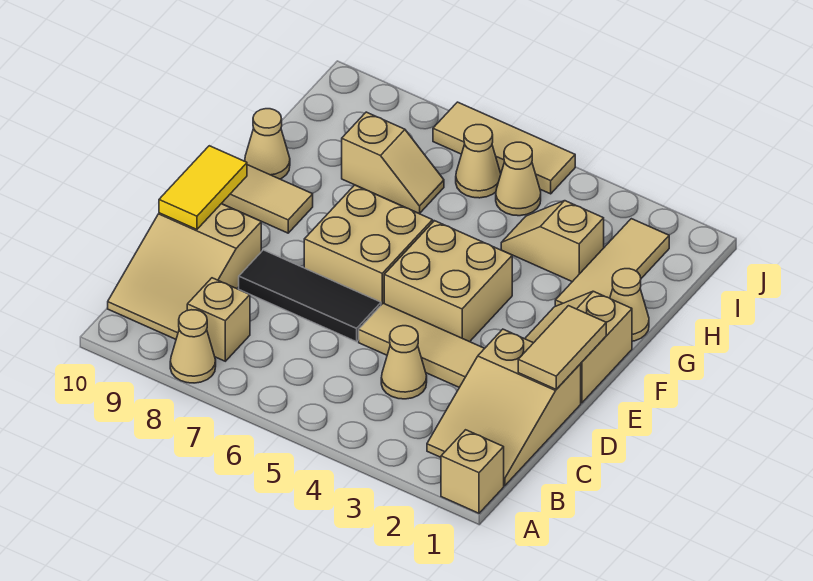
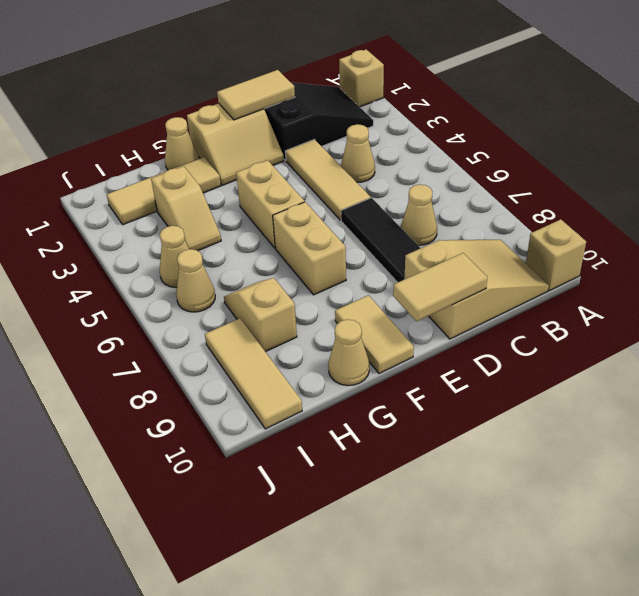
tan cone A8 level 1 -> tan cone C7 level 1
tan slope B1:D2 level 1 top D -> black slope B1:D2 level 1 top D
tan brick B8 level 1 -> tan brick A10 level 1
yellow tile D10:E10 level 2 -> tan tile D10:E10 level 2
tan brick E4:F5 level 1 -> tan brick F4:F5 level 1
tan brick E6:F7 level 1 -> tan brick F6:F7 level 1
tan tile J5:J7 level 1 -> tan tile I8:I10 level 1

